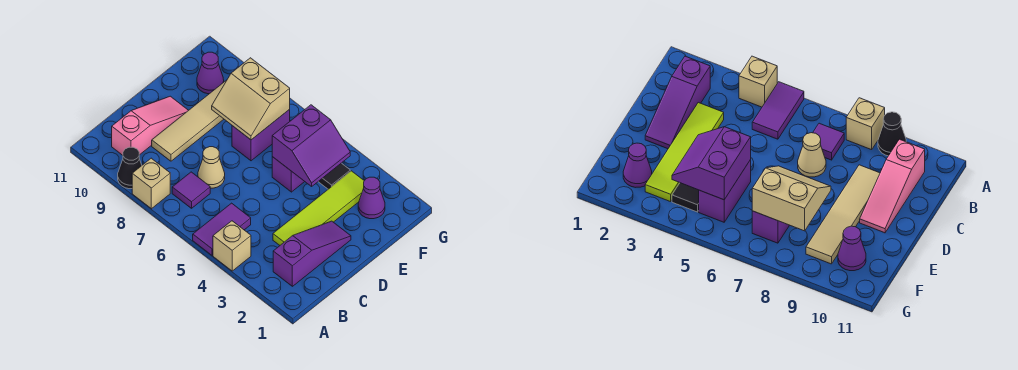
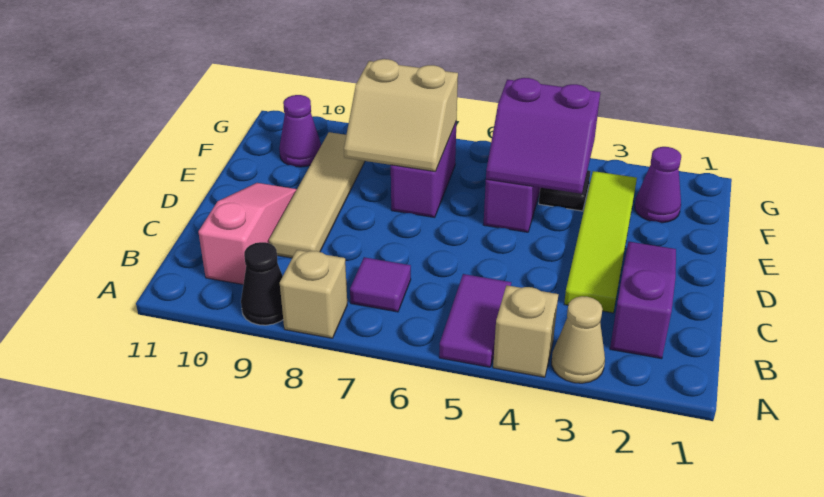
tan cone C7 level 1 -> tan cone A3 level 1
purple slope E4:F5 level 2 top 5 -> purple slope E4:F5 level 2 top F

